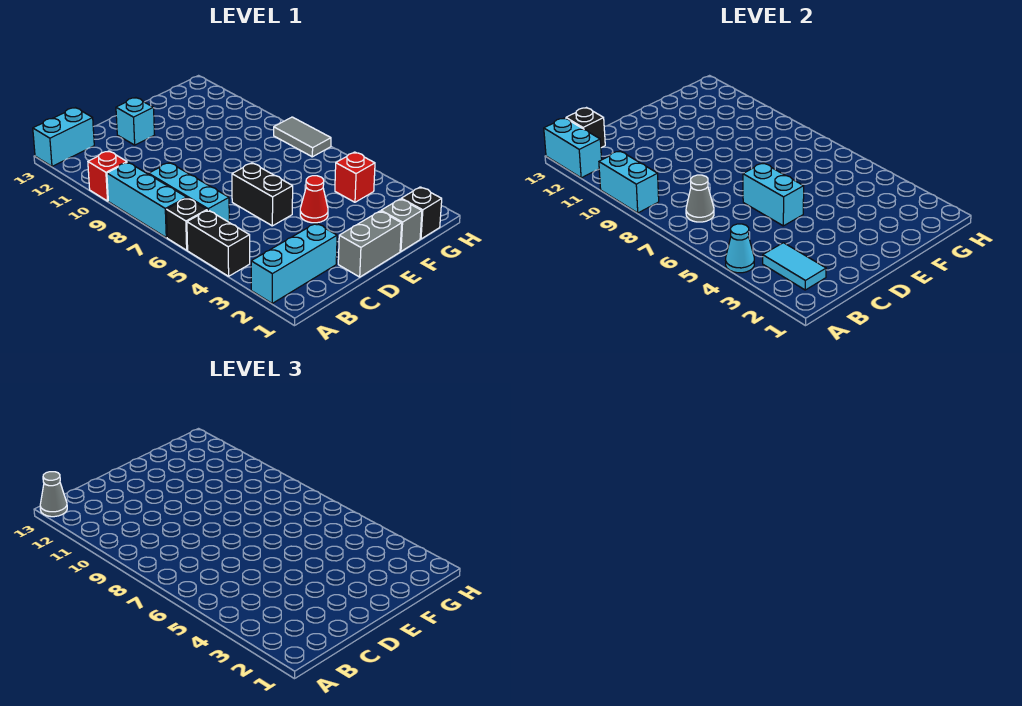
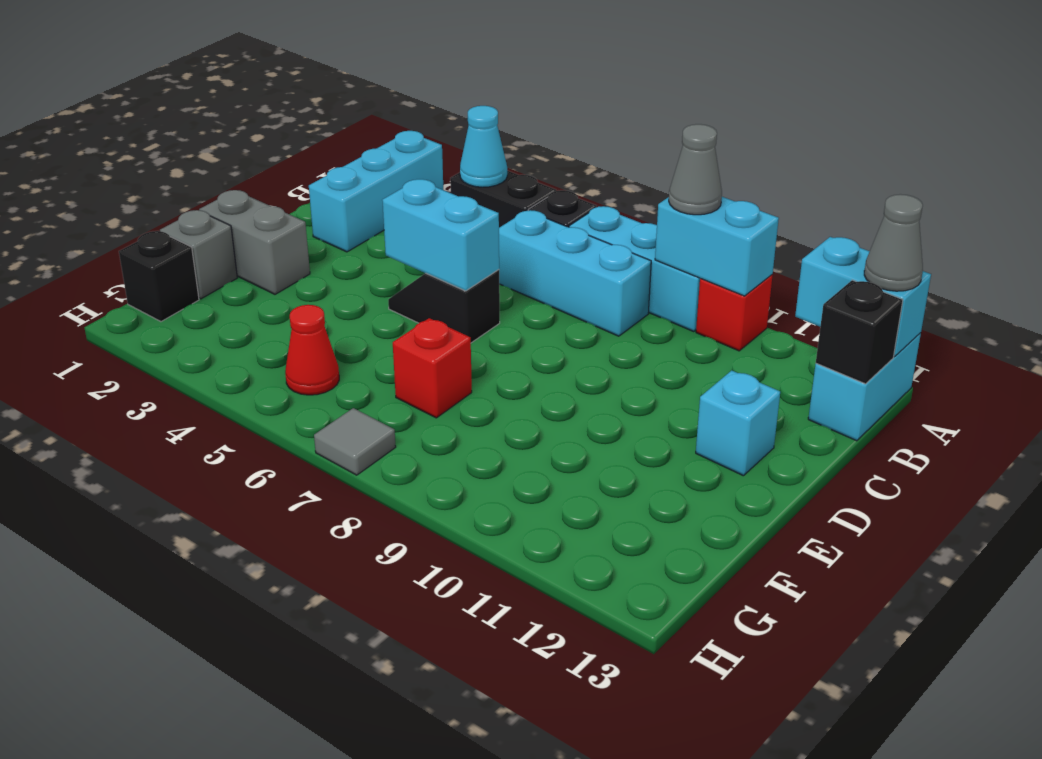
cyan tile B2:B3 level 2 -> none
grey cone B7 level 2 -> grey cone A9 level 3
grey brick D1:E1 level 1 -> grey brick E1:E2 level 1
black brick D5:D6 level 1 -> black slope D5:D6 level 1 top 6
red cone E4 level 1 -> red cone G5 level 1
red brick G4 level 1 -> red brick F7 level 1
grey tile H7:H8 level 1 -> grey tile H7 level 1

